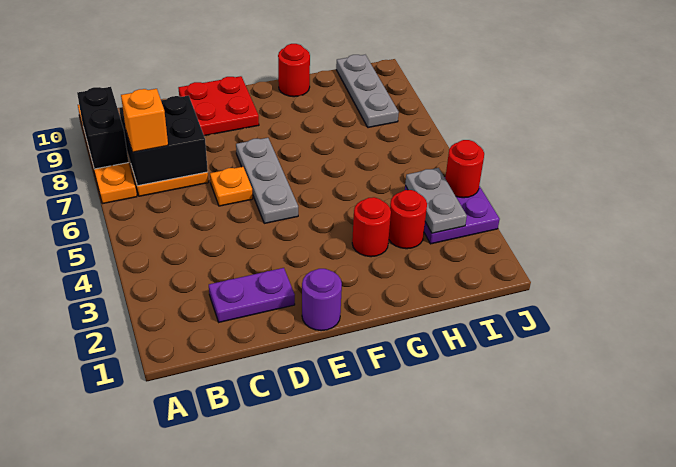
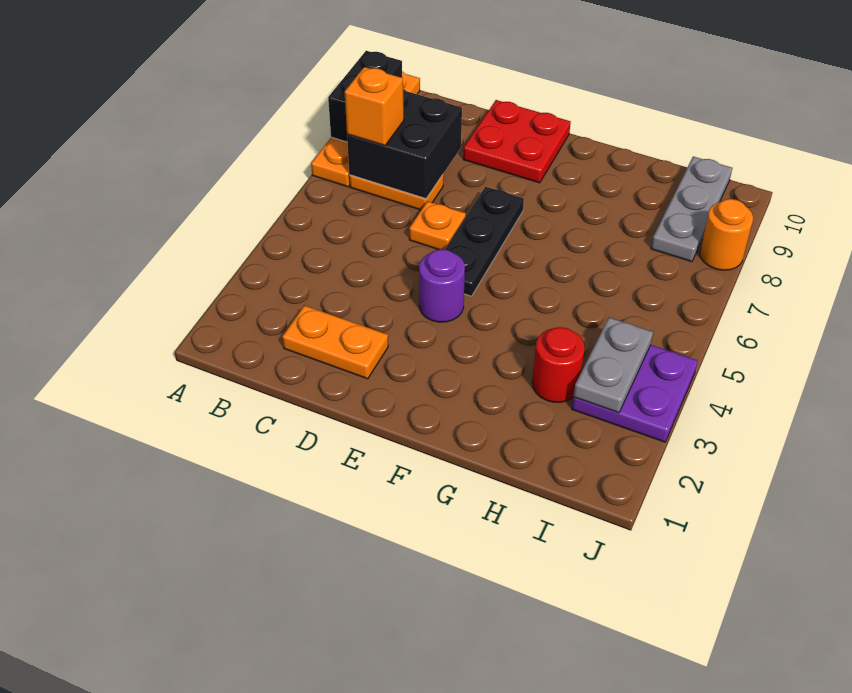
purple plate C2:D2 level 1 -> orange plate C2:D2 level 1
purple round brick E1 level 1 -> purple round brick E4 level 1
grey plate E5:E7 level 1 -> black plate E5:E7 level 1
red round brick G3 level 1 -> none
red round brick G10 level 1 -> none
red round brick J4 level 2 -> none
none -> orange round brick J8 level 1

